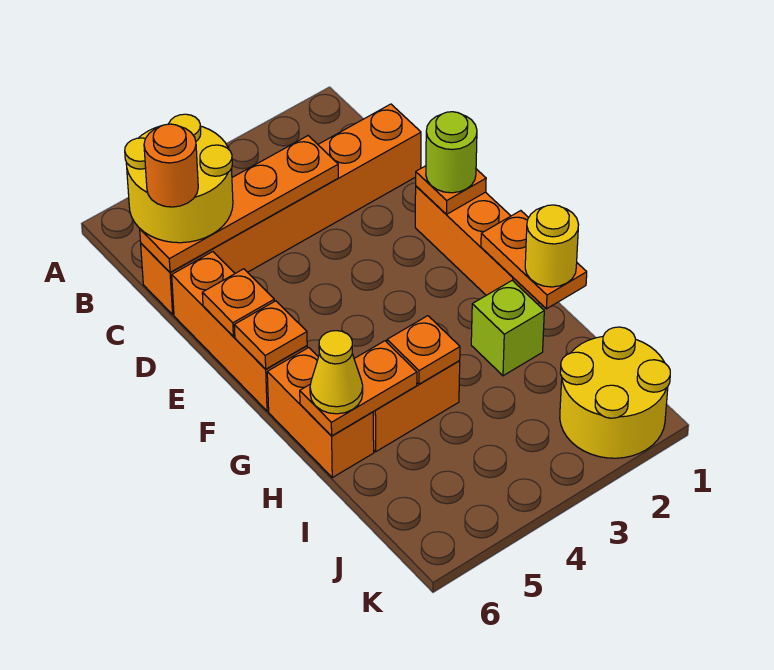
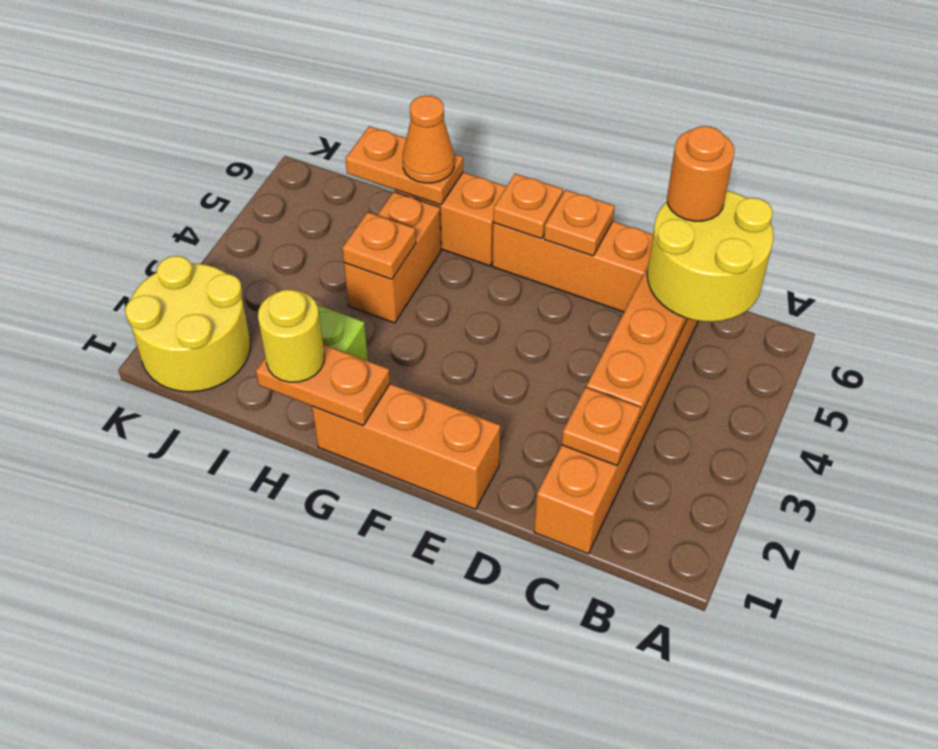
orange plate E1 level 2 -> orange plate C2 level 2
lime round brick E1 level 3 -> none
orange plate H5:H6 level 2 -> orange plate H6:I6 level 2
yellow cone H6 level 3 -> orange cone H6 level 3

